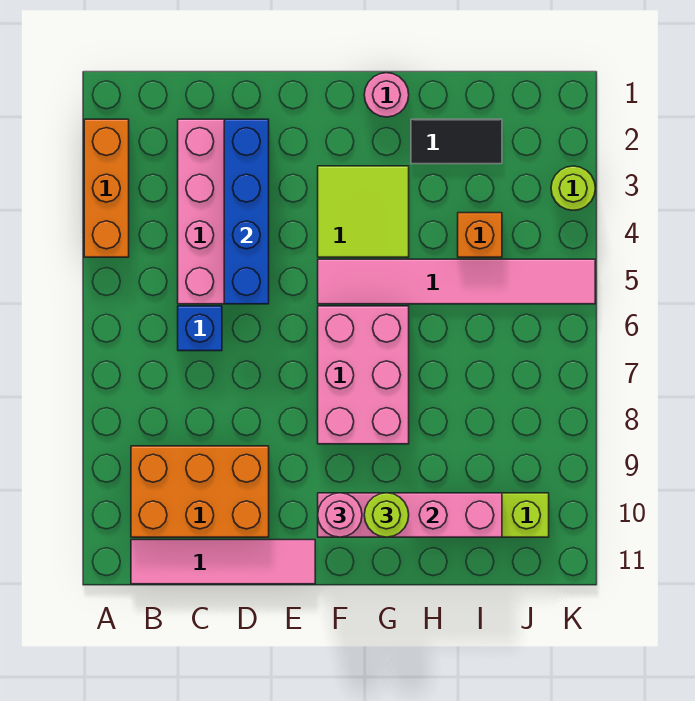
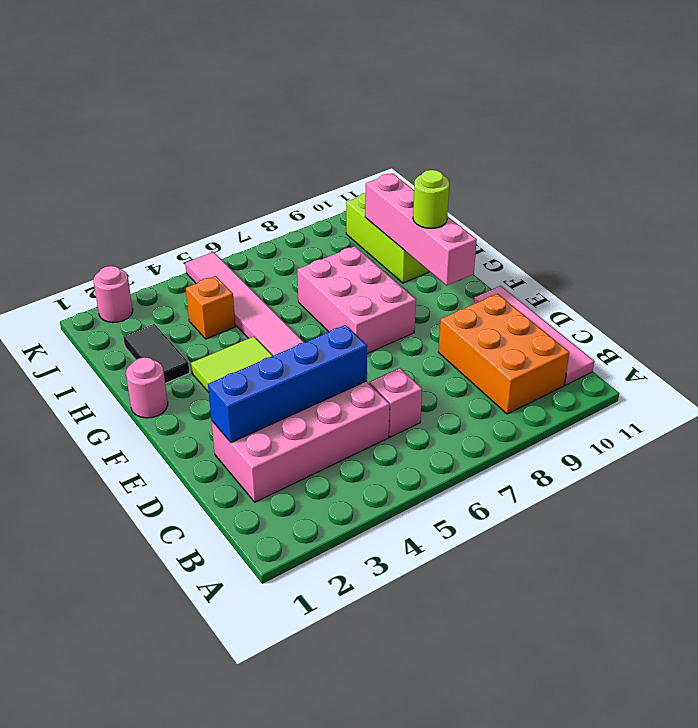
orange brick A2:A4 level 1 -> none
blue brick C6 level 1 -> pink brick C6 level 1
pink brick F6:G8 level 1 -> pink brick F7:H8 level 1
pink round brick F10 level 3 -> pink round brick K2 level 1
lime round brick K3 level 1 -> none

